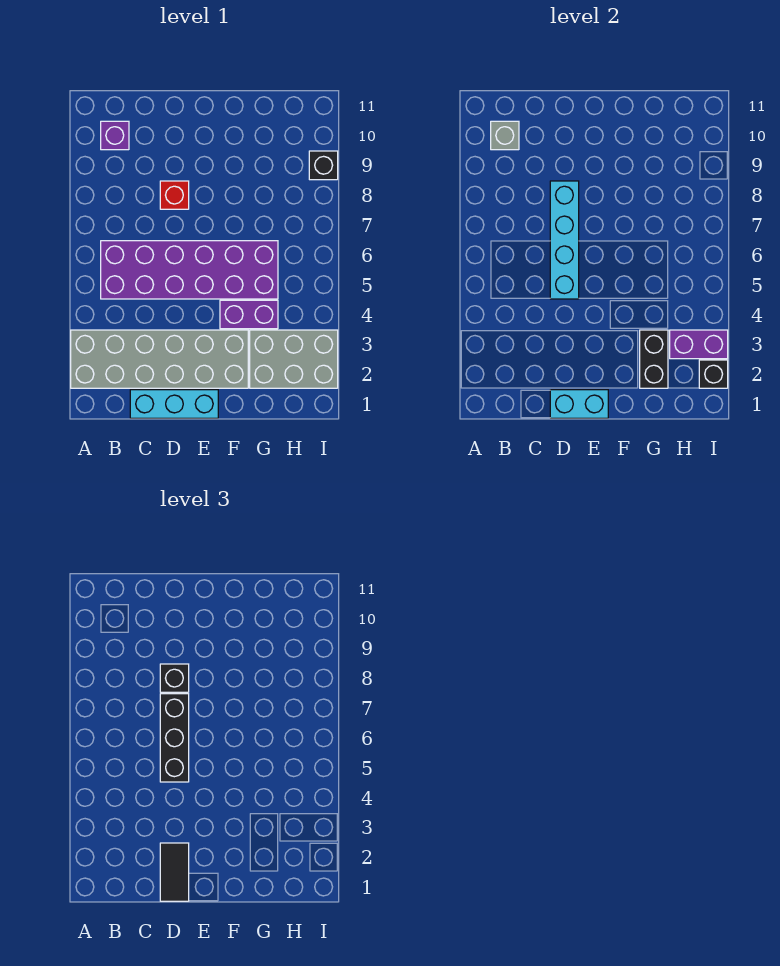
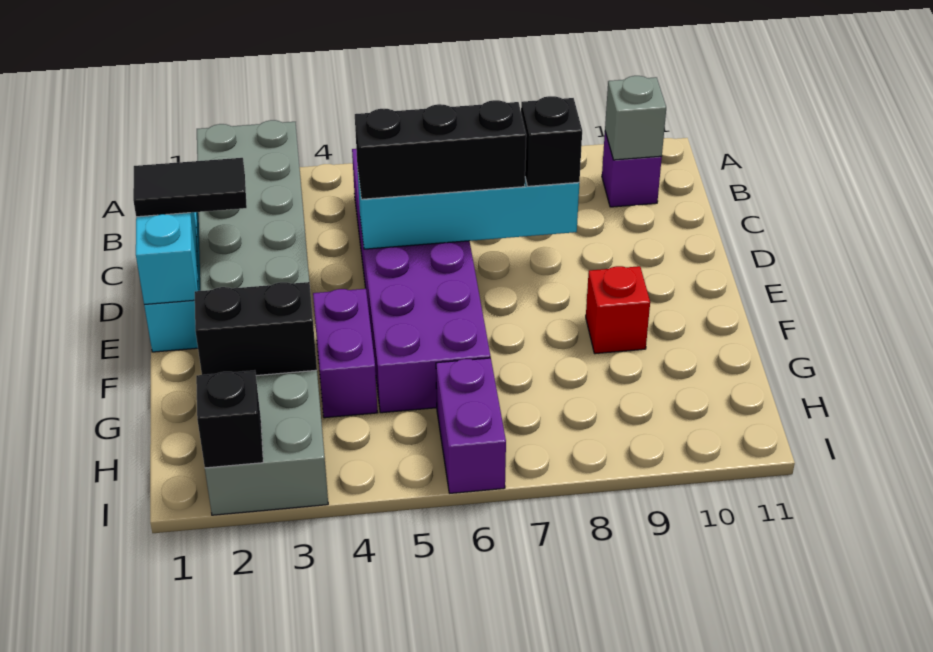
red brick D8 level 1 -> red brick F9 level 1
purple brick H3:I3 level 2 -> purple brick H6:I6 level 1
black brick I9 level 1 -> none

